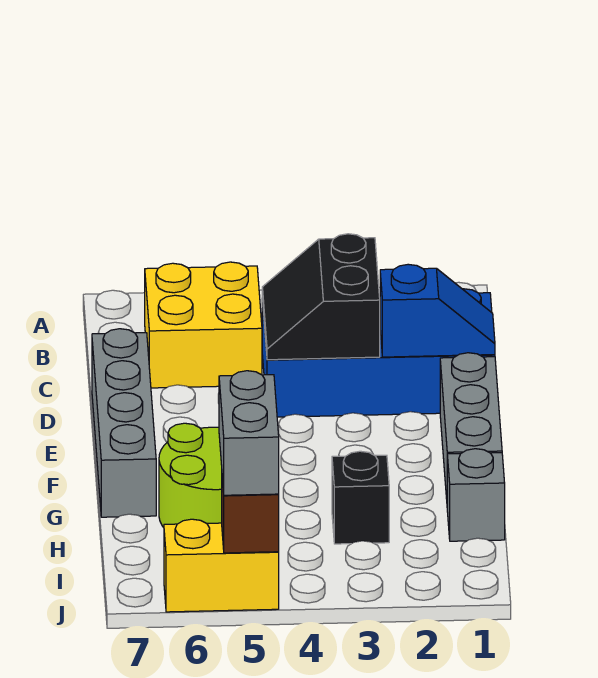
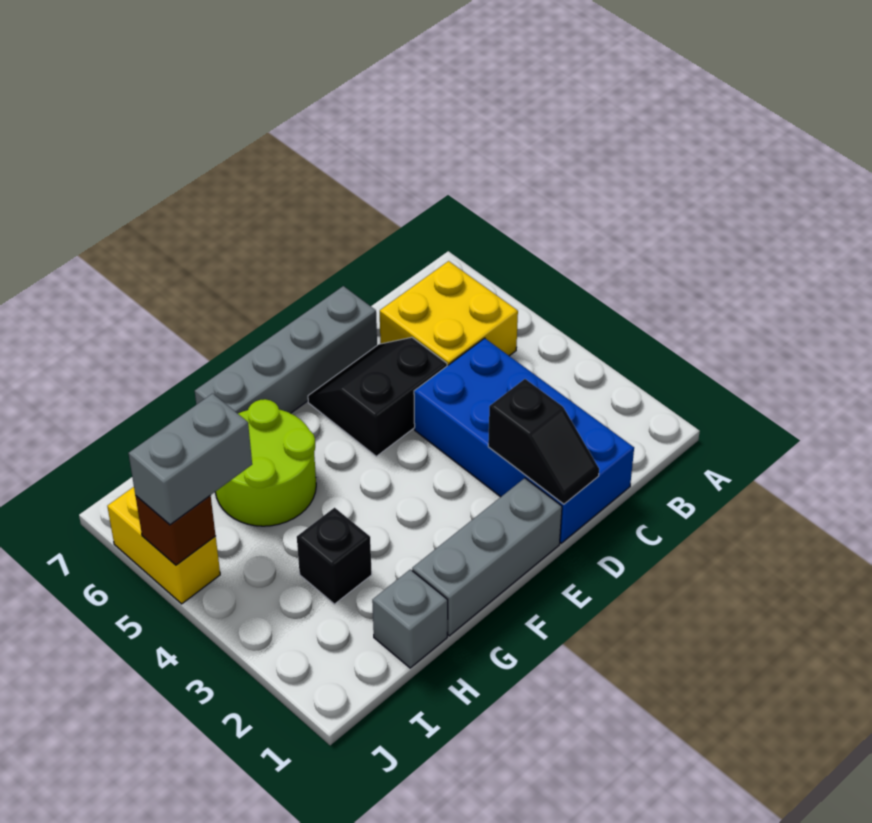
black slope C3:D4 level 2 top 3 -> black slope D5:E6 level 1 top 5
blue slope D1:D2 level 2 top 2 -> black slope D1:D2 level 2 top 2

